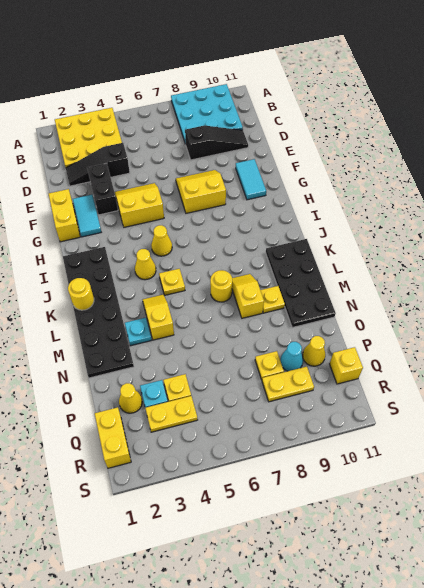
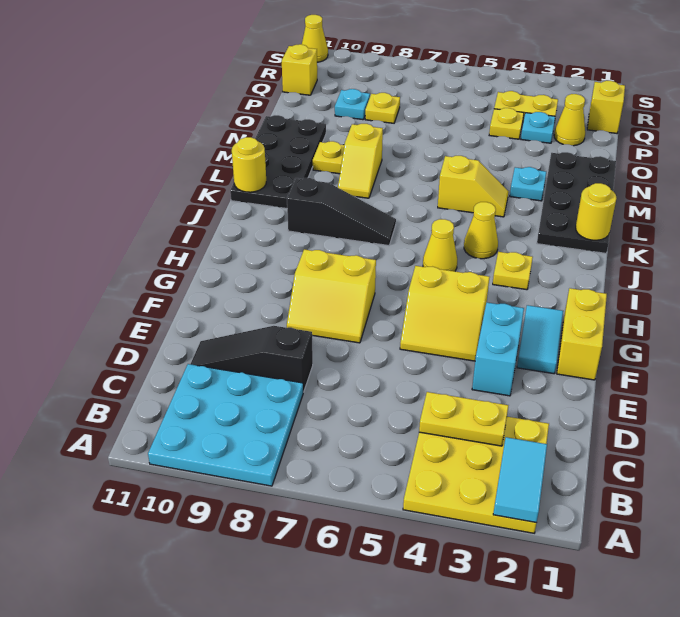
black slope D2:D4 level 1 top 4 -> black slope J7:J9 level 1 top 9
black brick E3:F3 level 1 -> cyan brick E3:F3 level 1
cyan tile F10:G10 level 1 -> cyan tile A2:B2 level 2
black plate I1:N2 level 1 -> black plate K1:N2 level 1
yellow plate K5 level 1 -> yellow plate I3 level 1
yellow slope L4:M4 level 1 top M -> yellow slope L4:L5 level 1 top 5
yellow round brick L7 level 1 -> yellow round brick K11 level 2
cyan cone P9 level 1 -> cyan plate P9 level 1
yellow cone P10 level 1 -> yellow cone S11 level 1
yellow brick Q1:R1 level 1 -> yellow brick Q1 level 1
yellow plate Q8:Q9 level 1 -> yellow plate C3:C4 level 2

